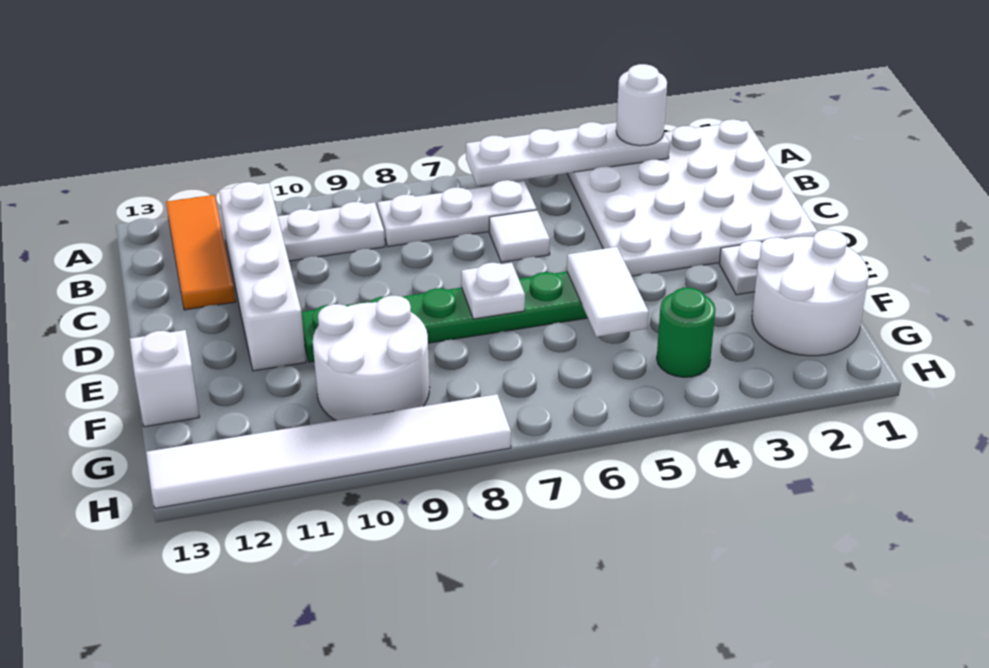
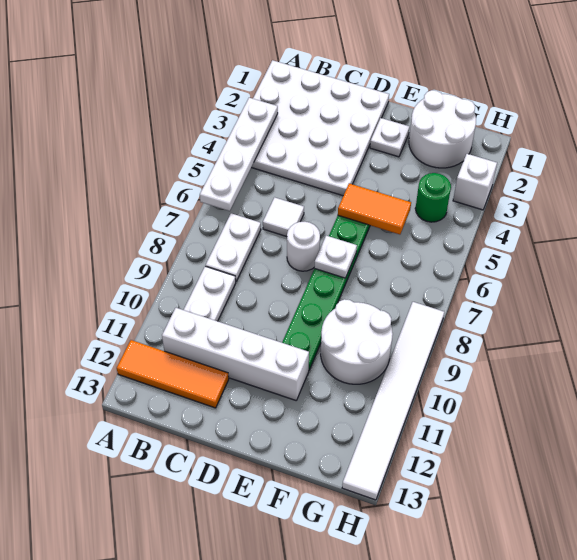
white round brick A3 level 3 -> white round brick D7 level 1
white plate B6:B8 level 1 -> white plate B7:B8 level 1
white tile E5:F5 level 2 -> orange tile E5:F5 level 2
white brick F13 level 1 -> white brick H3 level 1

